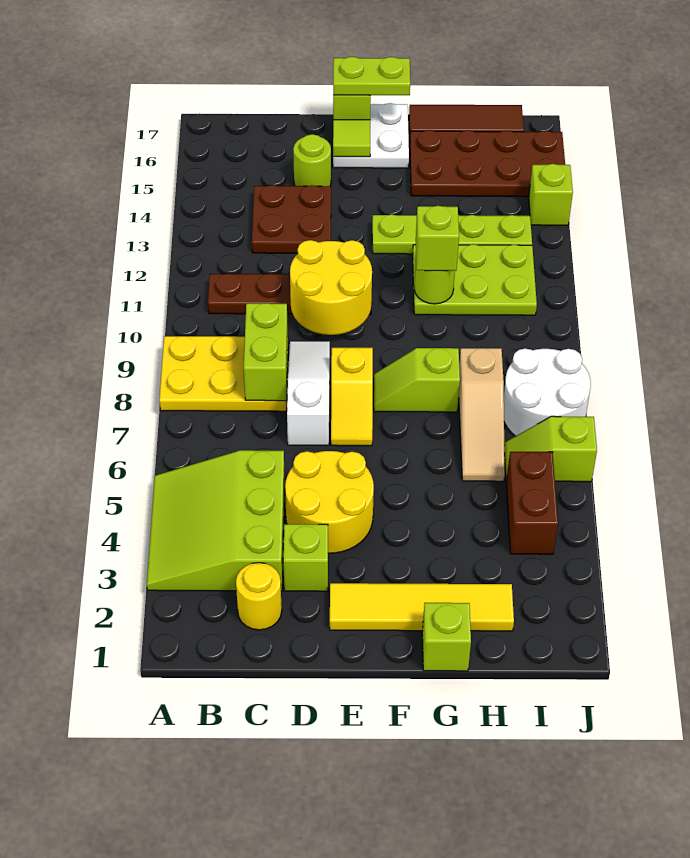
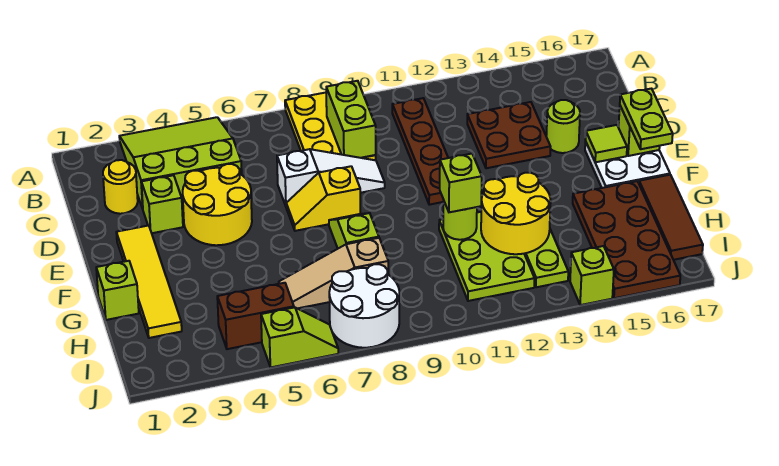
lime brick C8:C9 level 2 -> lime brick B9:C9 level 2
yellow round brick D10:E11 level 2 -> yellow round brick G12:H13 level 2
lime slope I6:J6 level 1 top J -> lime slope J5:J6 level 1 top 5

